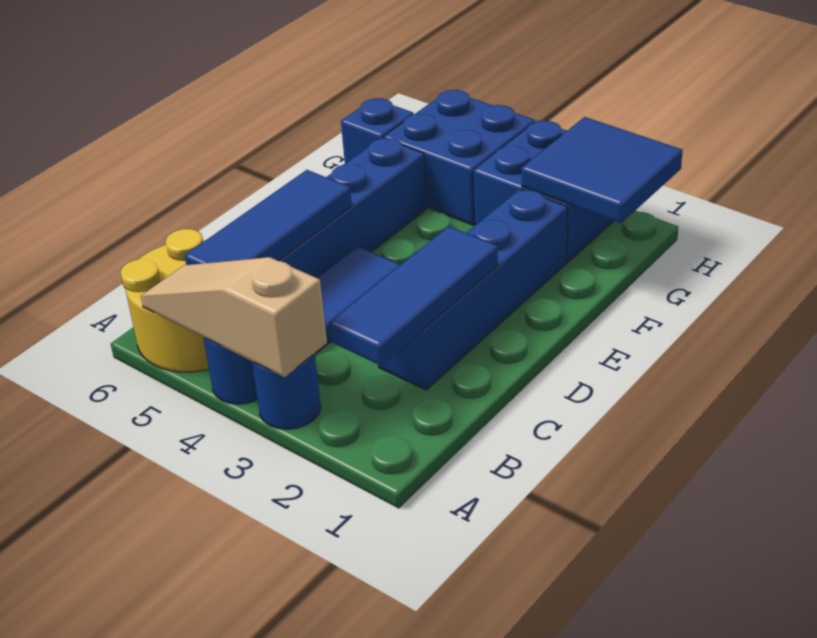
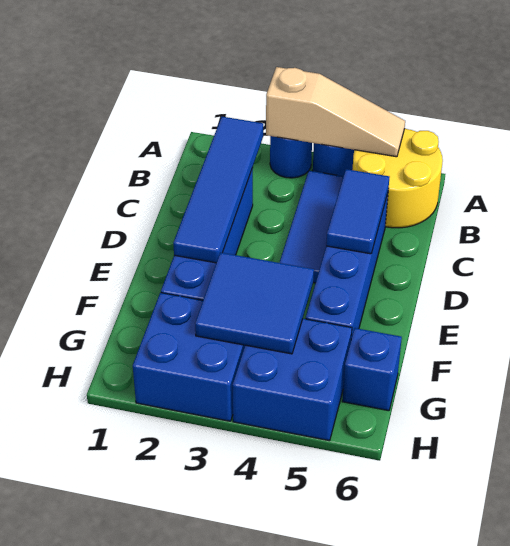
blue tile B2:D2 level 2 -> blue tile B2:E2 level 2
blue tile B5:D5 level 2 -> blue tile C5:D5 level 2
blue tile G1:H2 level 2 -> blue tile F3:G4 level 2

